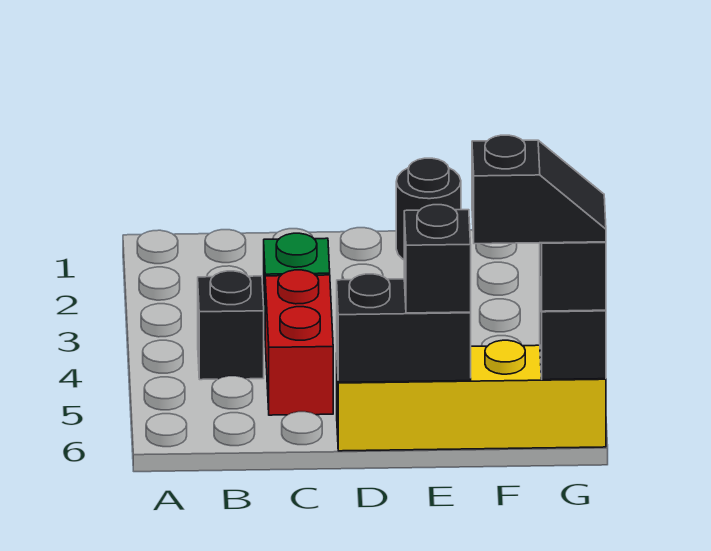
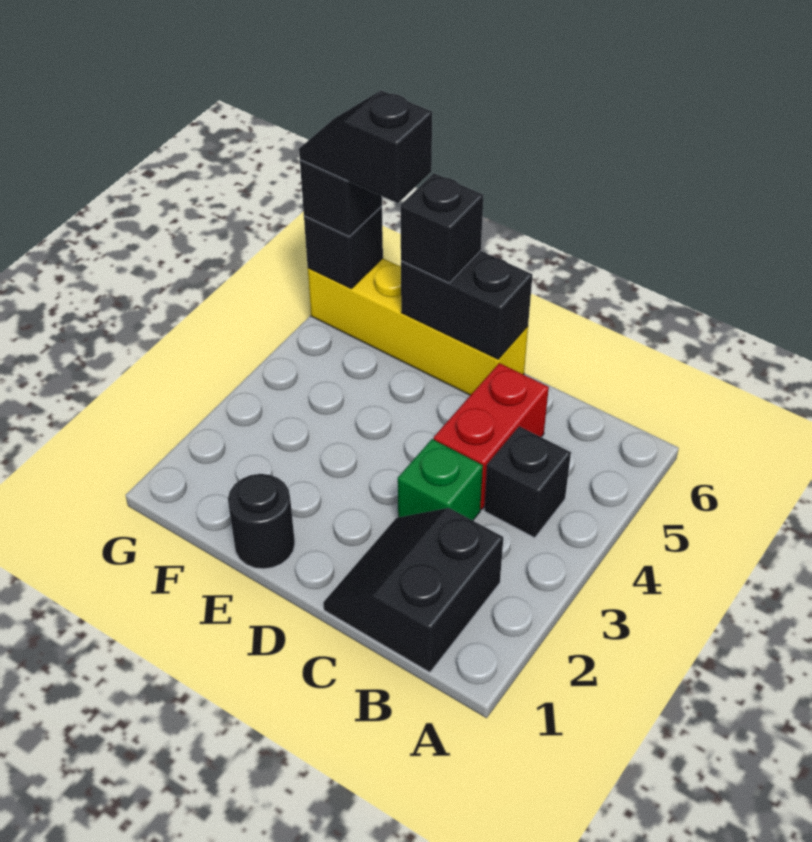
none -> black slope B1:C2 level 1 top B

